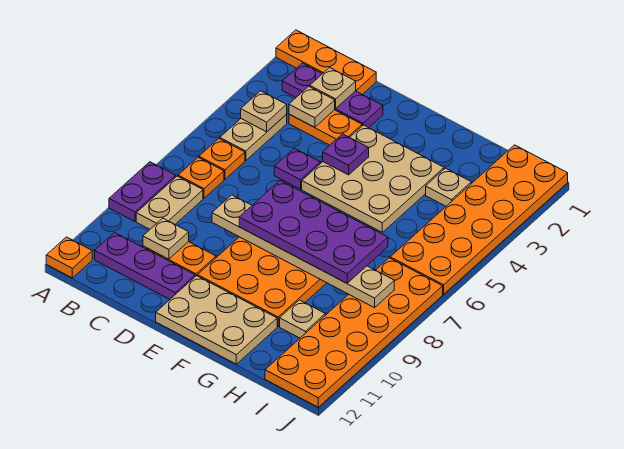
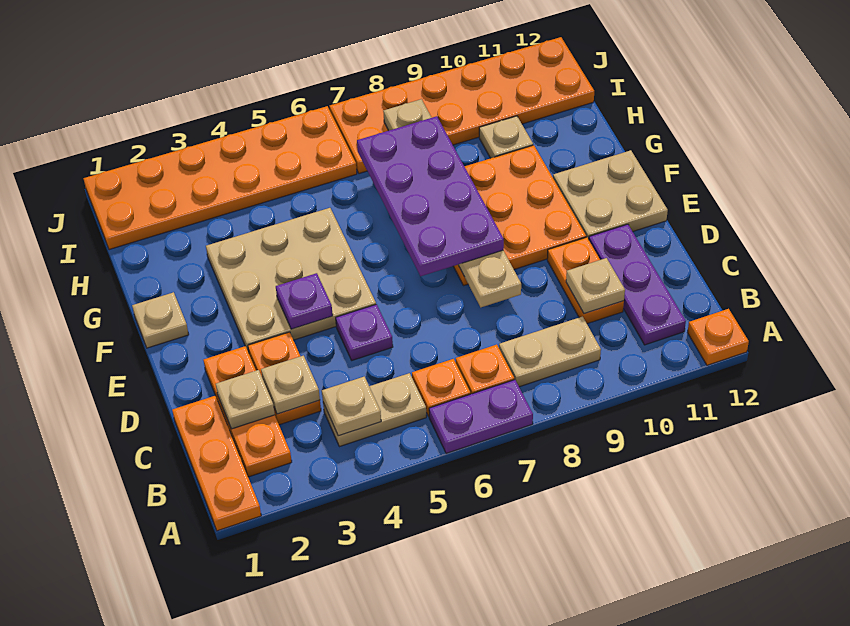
purple plate A8:A9 level 1 -> purple plate A6:A7 level 1
purple plate B2:D2 level 1 -> orange plate B2:D2 level 1
tan plate E11:G12 level 1 -> tan plate E11:F12 level 1
tan plate H3 level 1 -> tan plate F1 level 1

